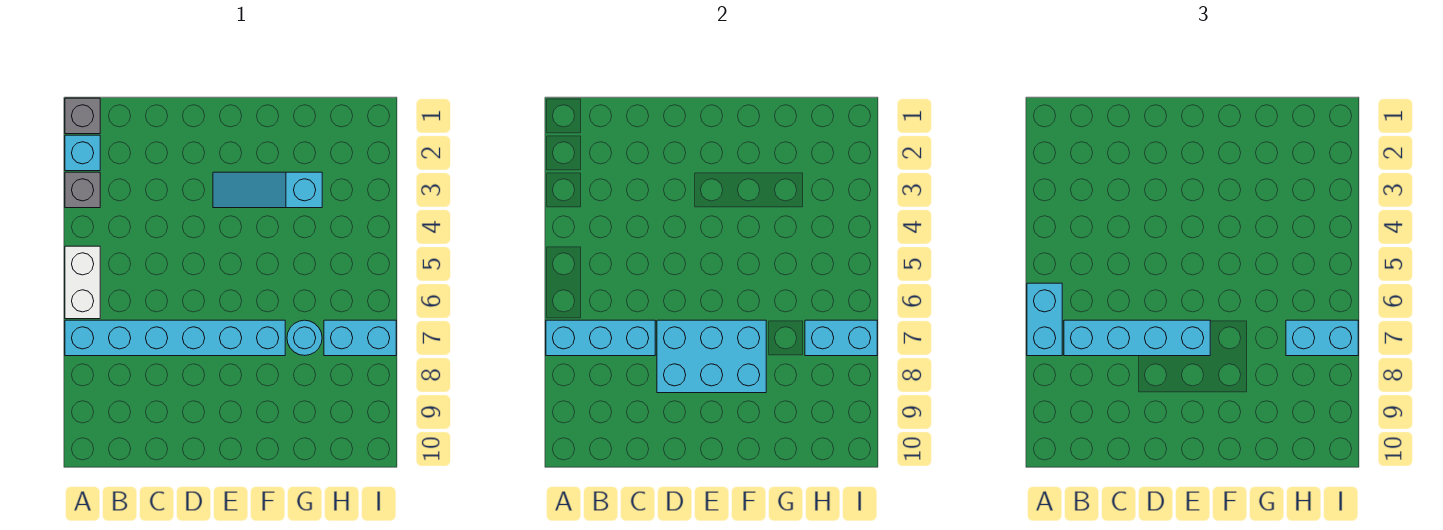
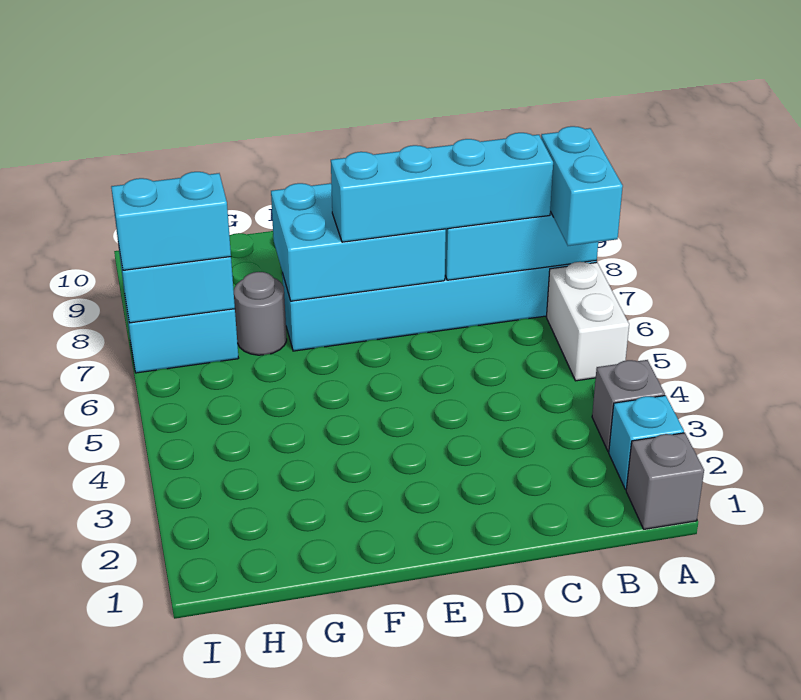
cyan slope E3:G3 level 1 top G -> none
cyan round brick G7 level 1 -> grey round brick G7 level 1

